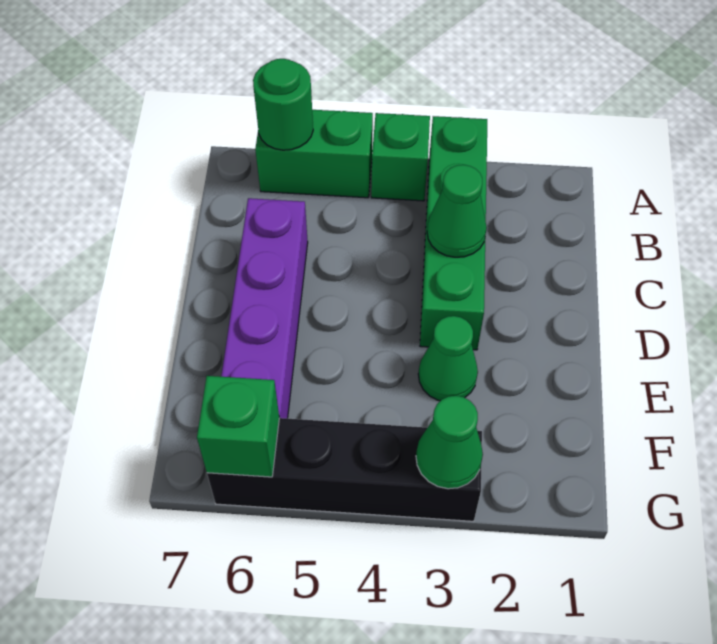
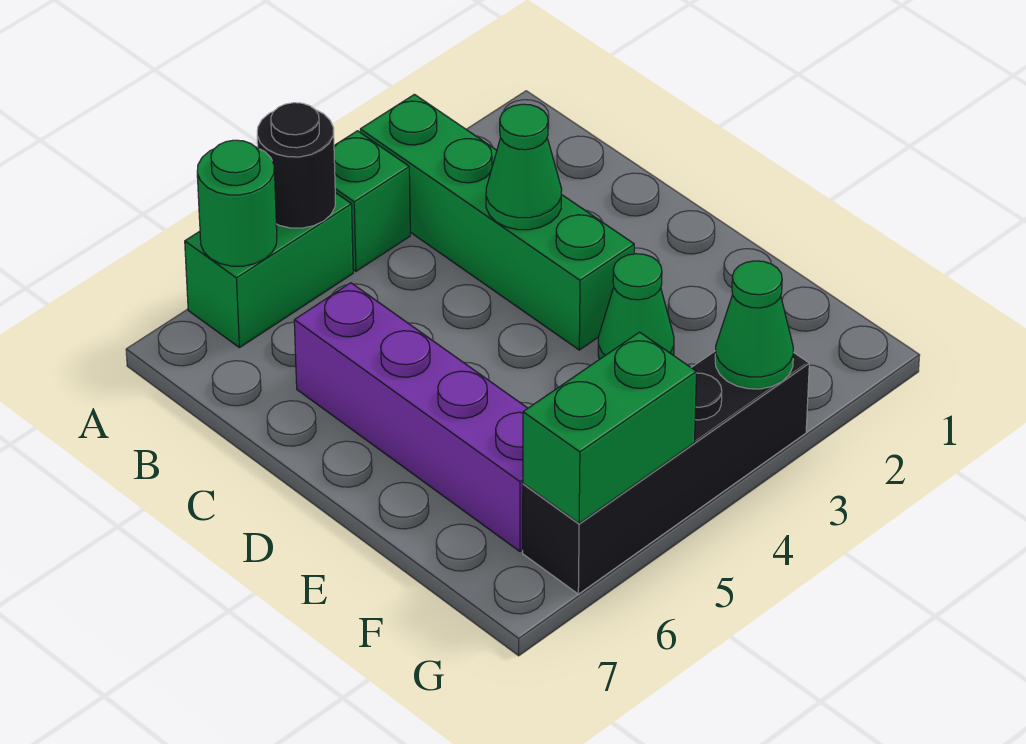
none -> black round brick A5 level 2
green brick G6 level 2 -> green brick G5:G6 level 2

